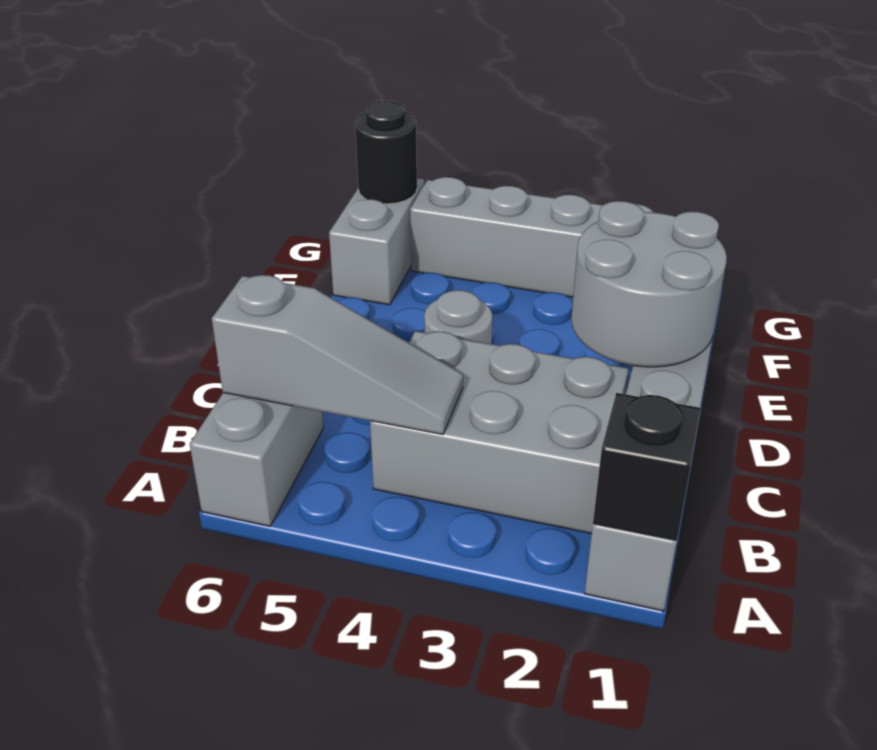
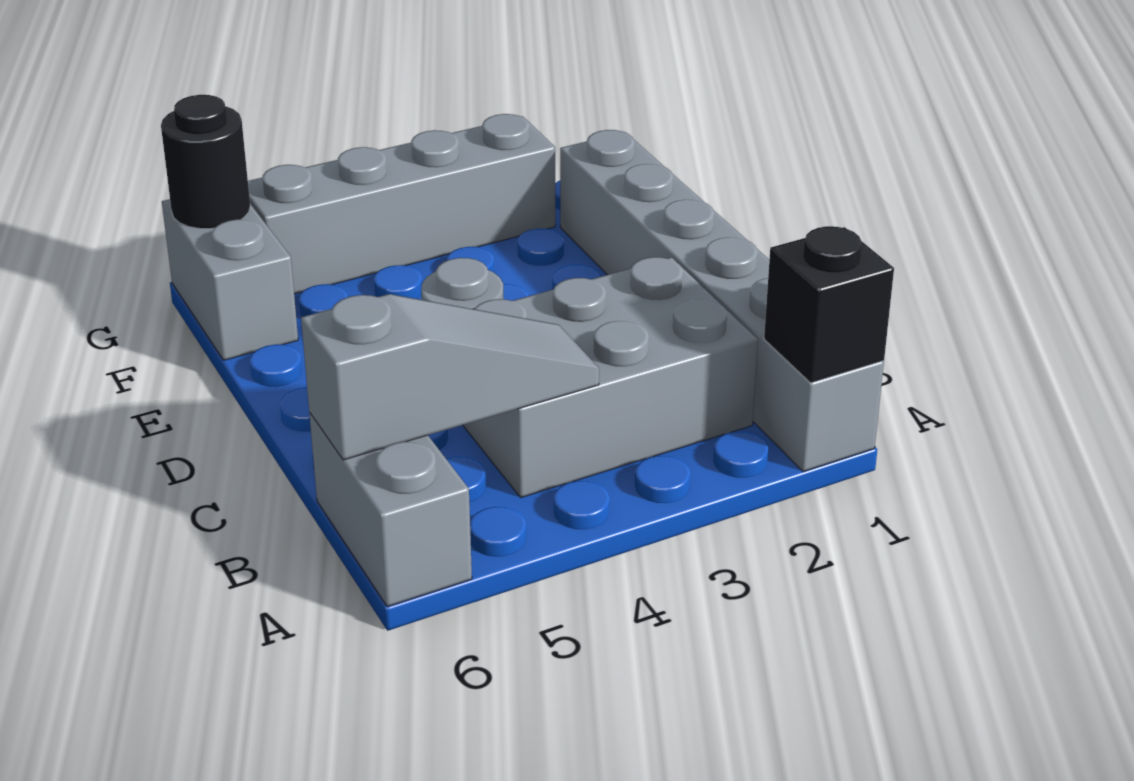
grey round brick D1:E2 level 2 -> none

